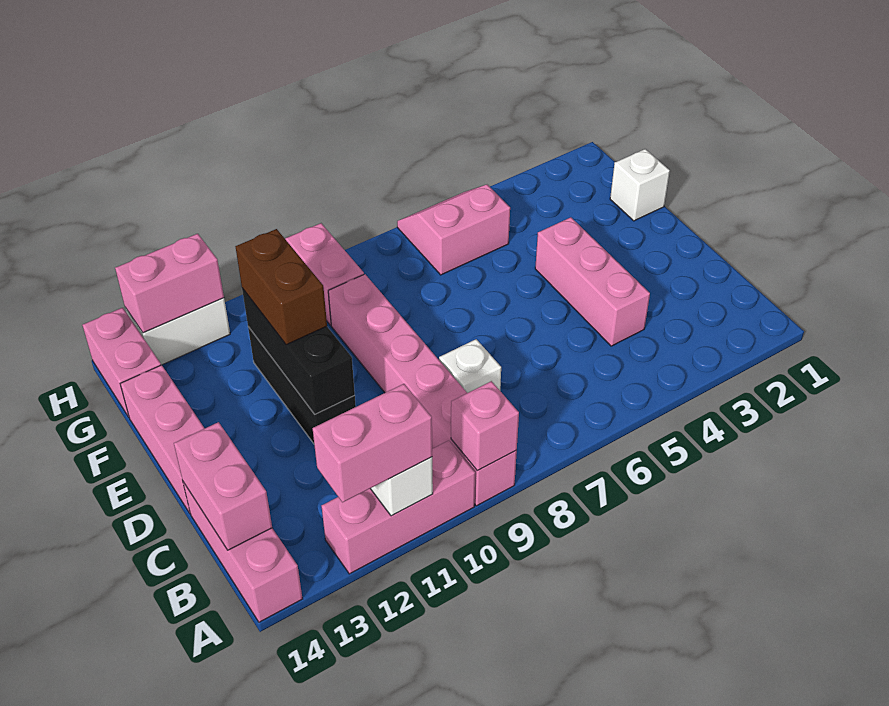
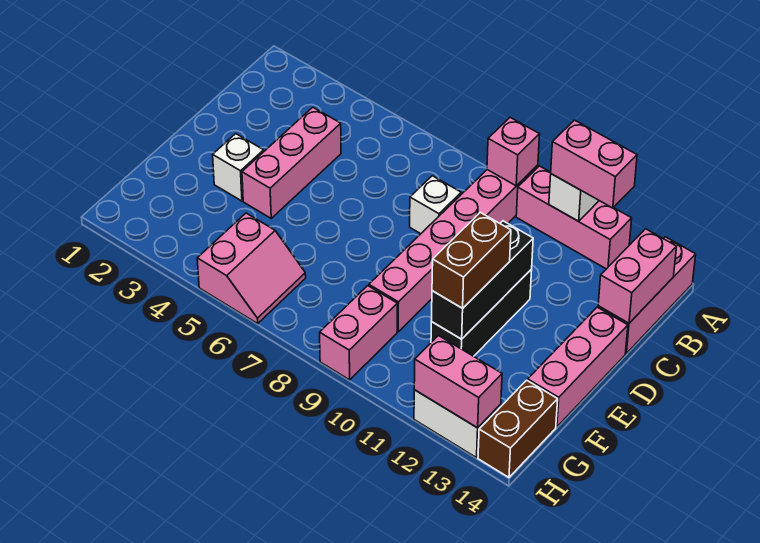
white brick F1 level 1 -> white brick E3 level 1
pink slope G5:H6 level 1 top G -> pink slope G5:H6 level 1 top 5
pink brick G14:H14 level 1 -> brown brick G14:H14 level 1

